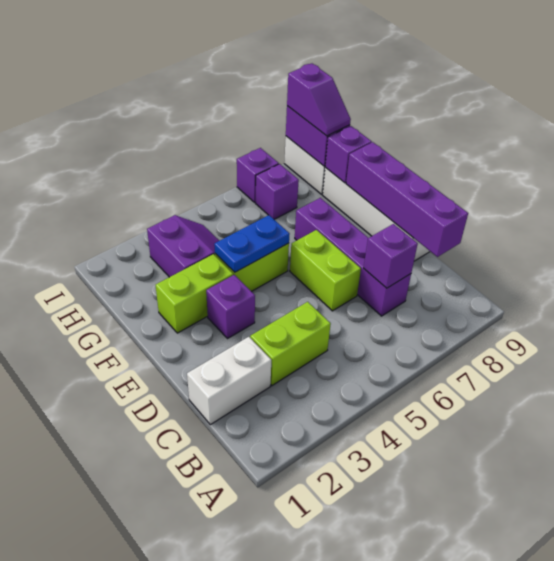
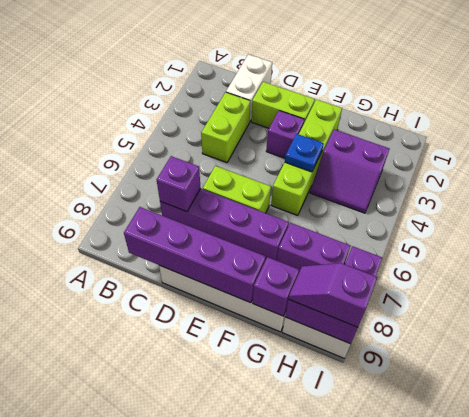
none -> lime brick D2:E2 level 1
blue plate F4:F5 level 2 -> blue plate F4 level 2
purple brick H7 level 1 -> purple brick G7:H7 level 1

